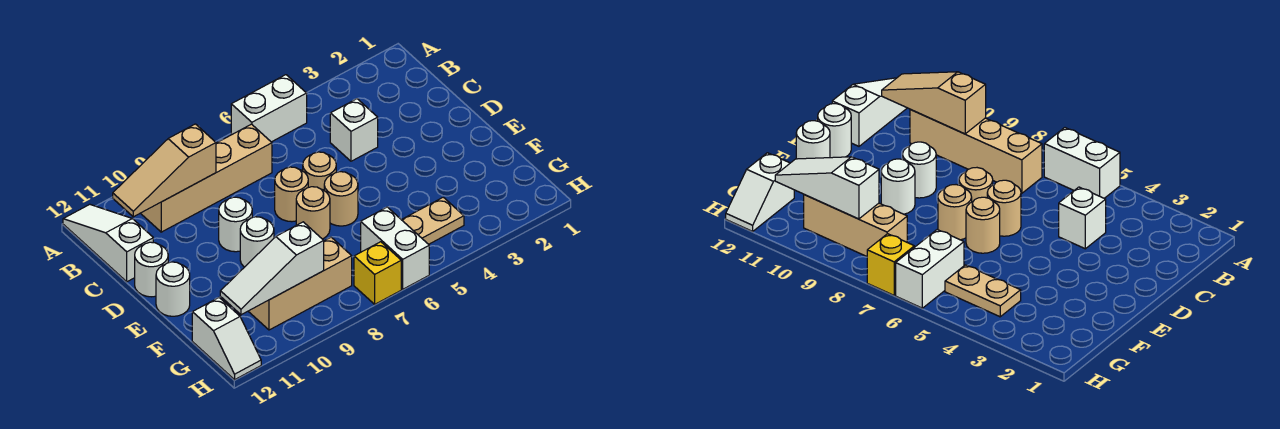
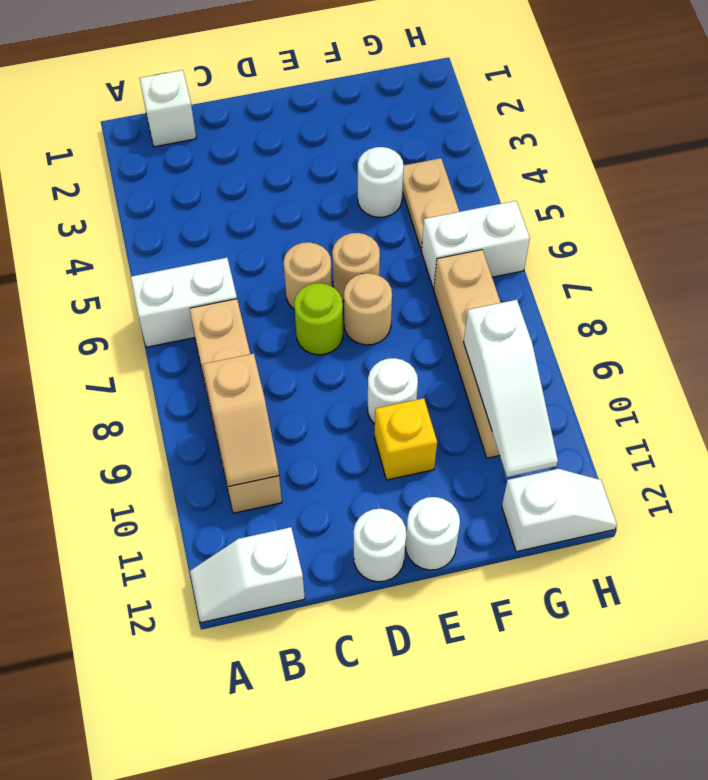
white brick A5:A6 level 1 -> white brick A6:B6 level 1
white slope A12:C12 level 1 top C -> white slope A12:B12 level 1 top B
tan slope B9:B11 level 2 top 9 -> tan slope B9:B10 level 2 top 9
white brick C4 level 1 -> white brick B1 level 1
tan round brick D7 level 1 -> lime round brick D7 level 1
white round brick D9 level 1 -> white round brick F4 level 1
tan brick G8:G10 level 1 -> tan brick G7:G10 level 1
yellow brick H7 level 1 -> yellow brick E10 level 1

